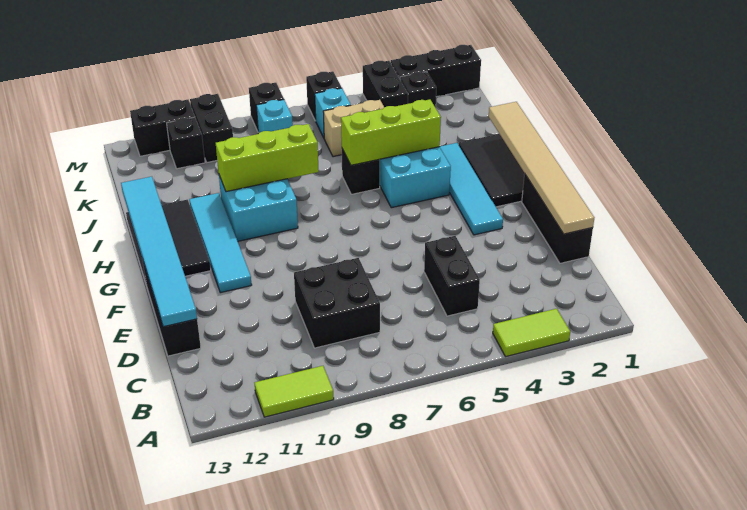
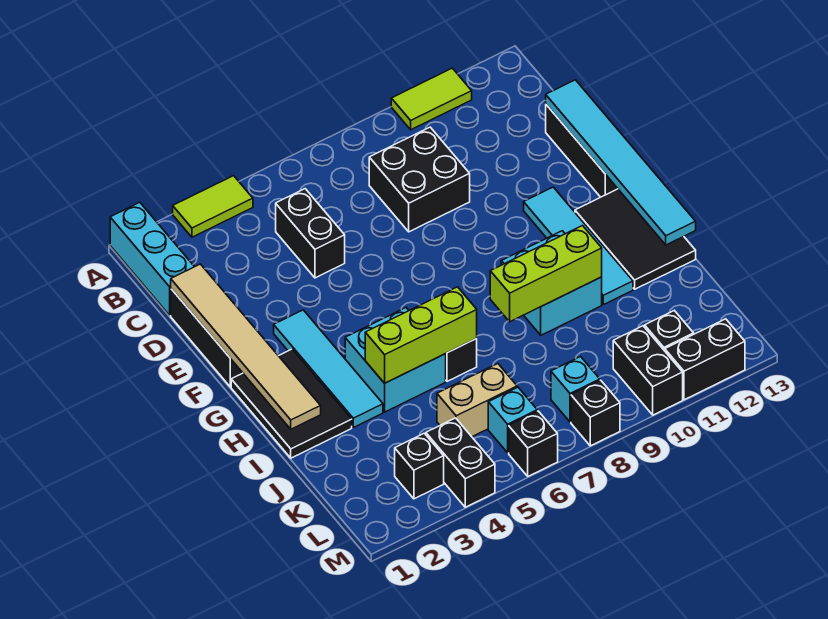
none -> cyan brick A1:C1 level 1
black brick M1:M3 level 1 -> none

